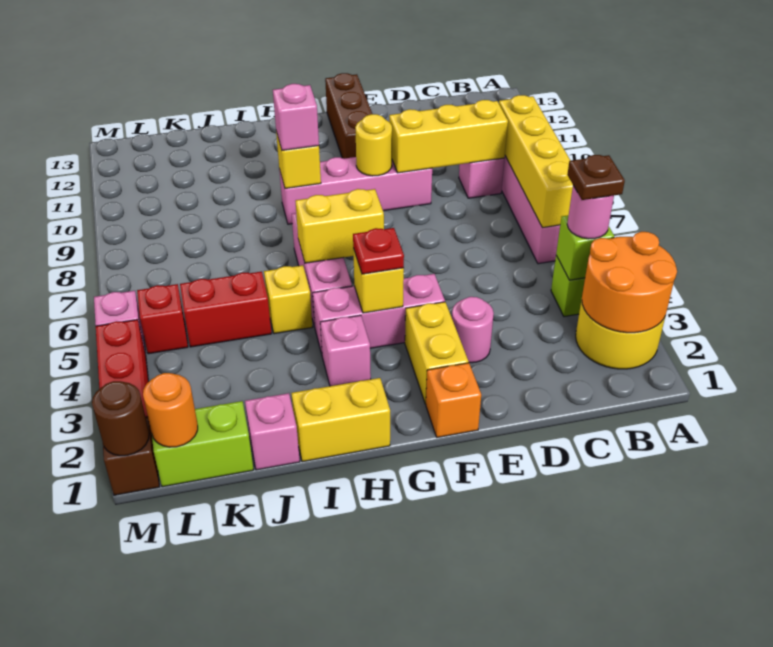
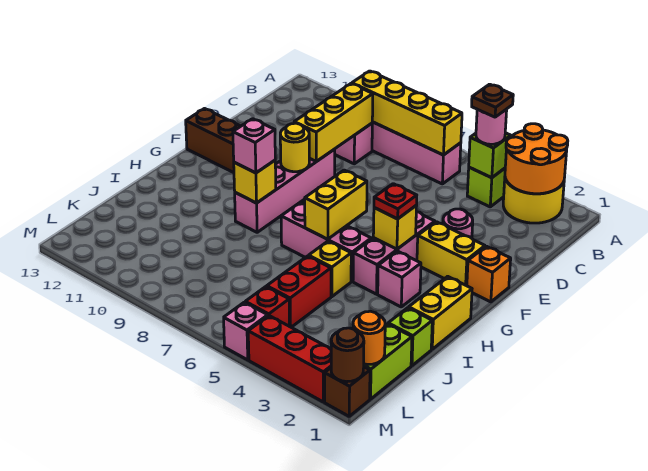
pink brick J1 level 1 -> lime brick J1 level 1

